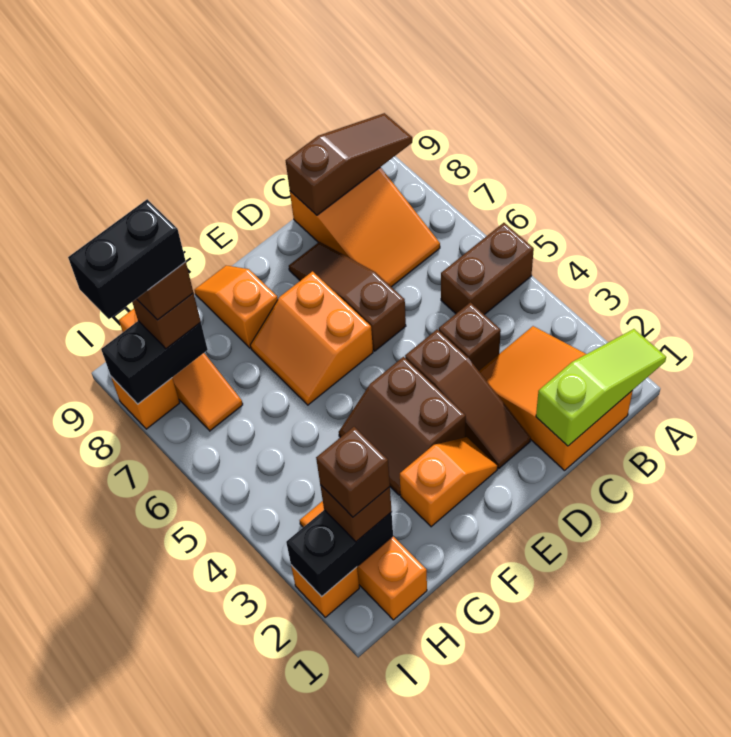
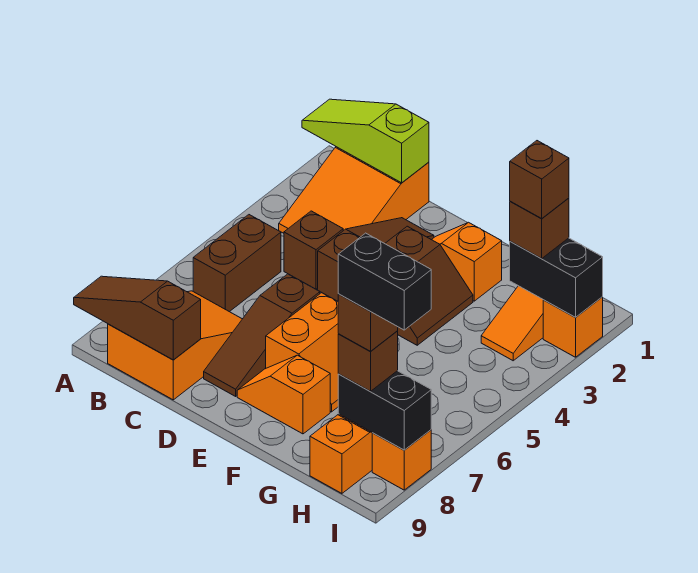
brown brick A5:B5 level 1 -> brown brick B5:B6 level 1
orange slope F8:F9 level 1 top 8 -> orange slope E8:F8 level 1 top F

